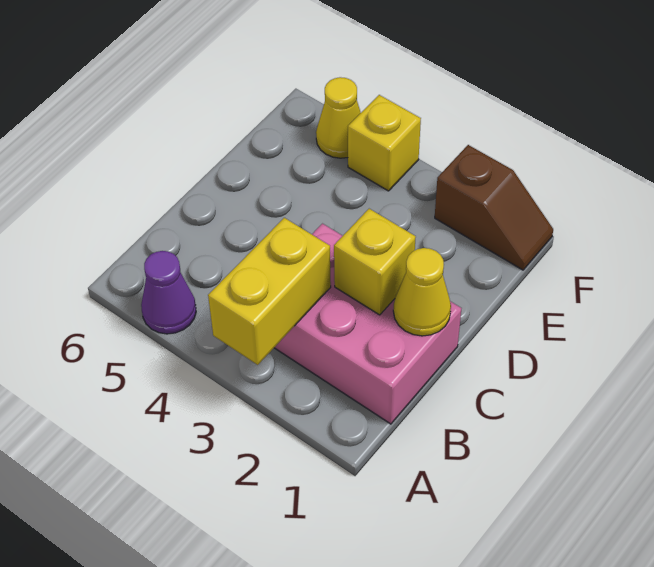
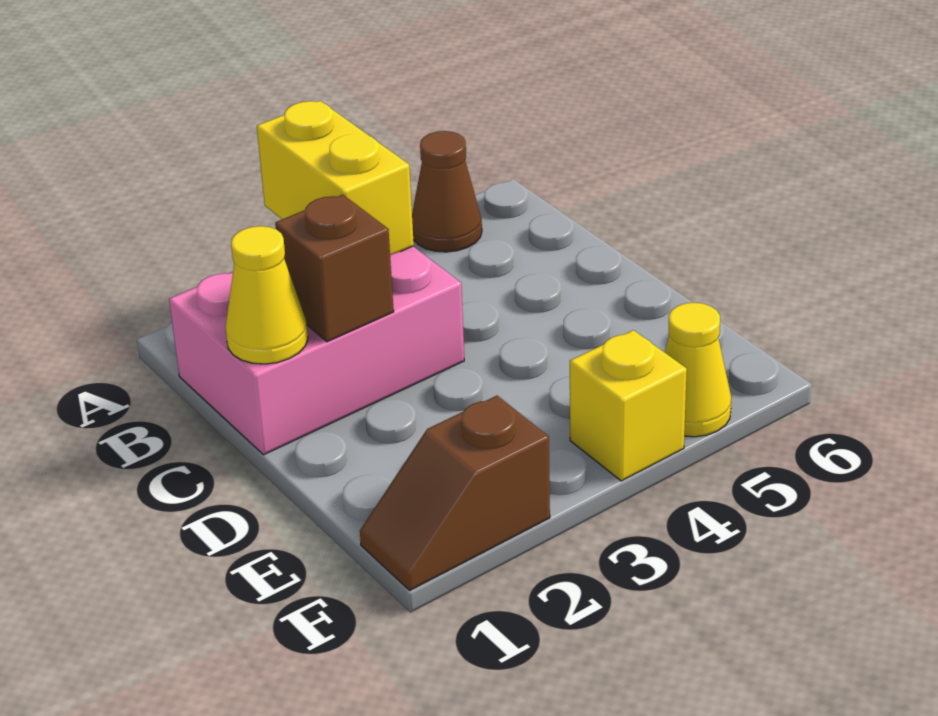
purple cone A5 level 1 -> brown cone A5 level 1
yellow brick C2 level 2 -> brown brick C2 level 2

